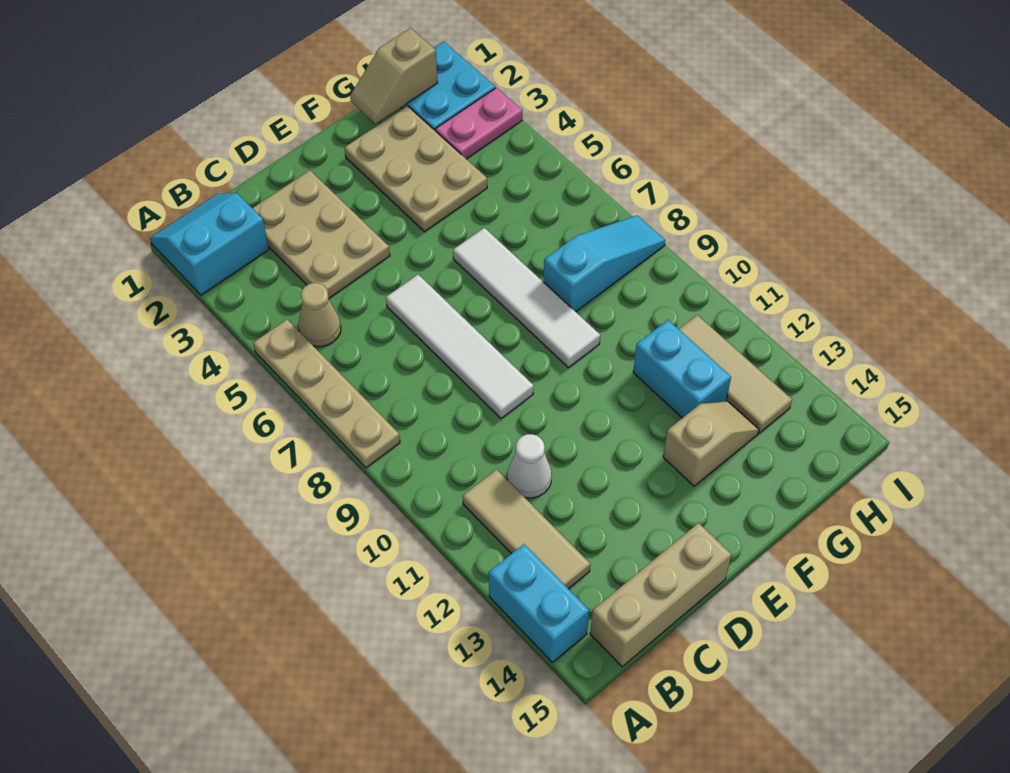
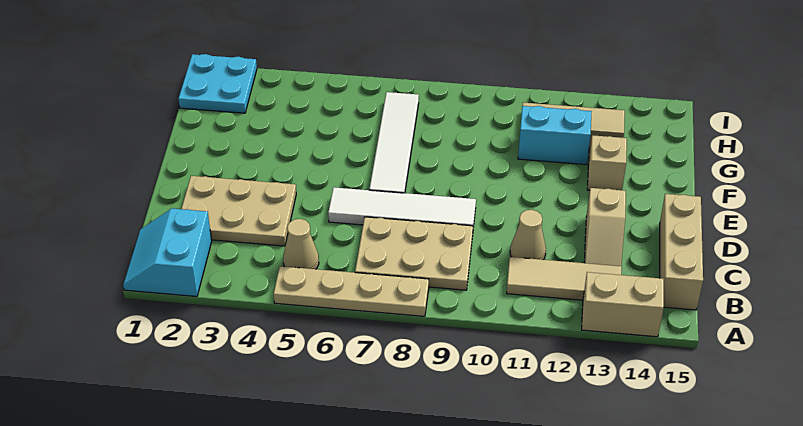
cyan brick A13:A14 level 1 -> tan brick A13:A14 level 1
white cone C11 level 1 -> tan cone C11 level 1
tan plate F2:G4 level 1 -> tan plate B7:C9 level 1
white tile F6:F9 level 1 -> white tile E7:H7 level 1
tan slope G1:H1 level 2 top H -> tan slope C13:D13 level 1 top D
cyan slope G8:I8 level 1 top G -> none
pink plate H3:I3 level 1 -> none

